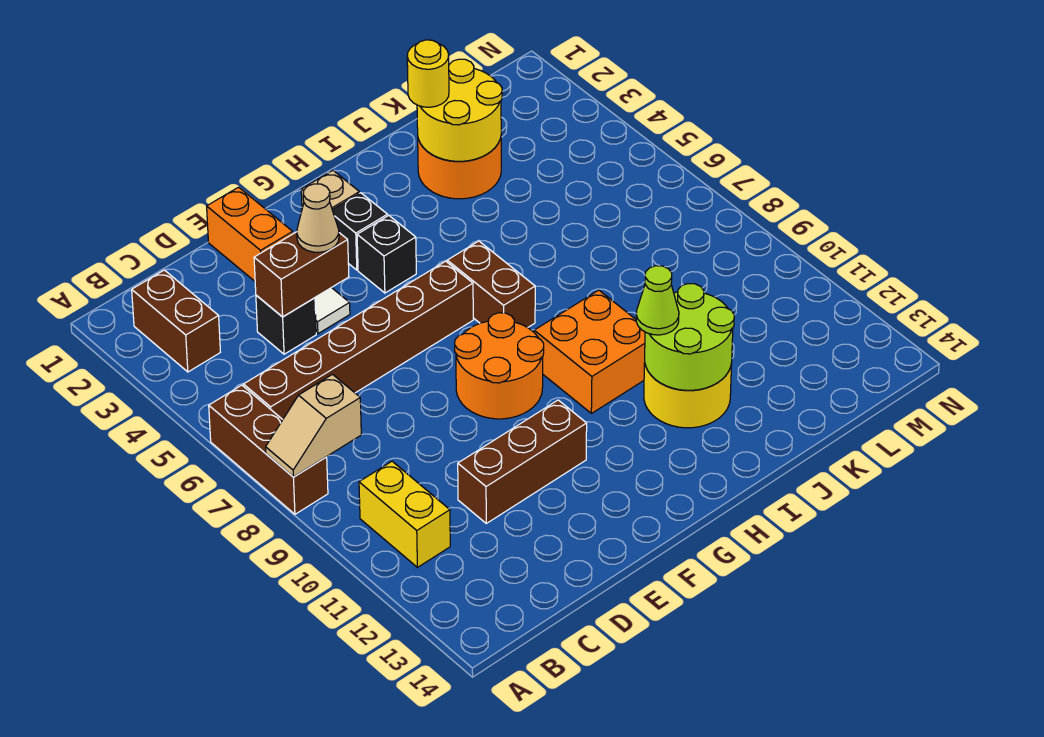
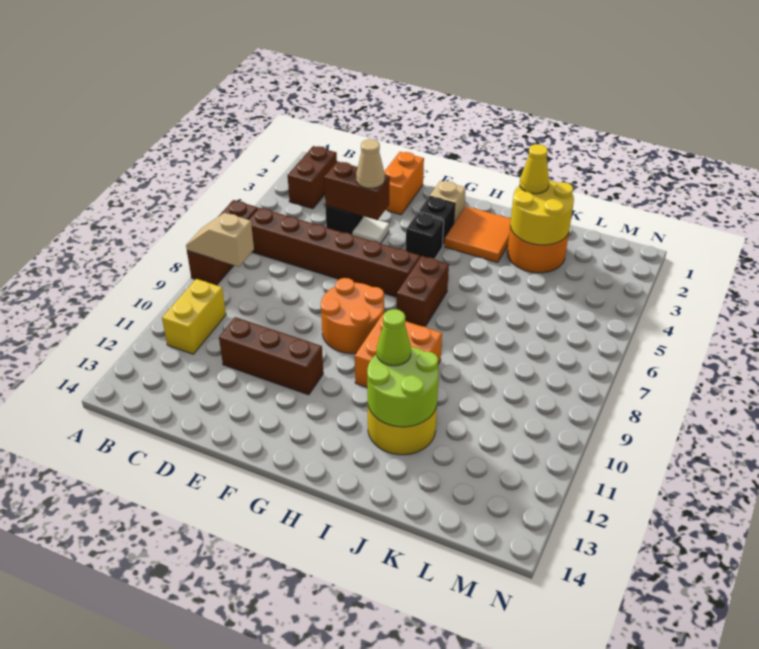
none -> orange tile H2:I3 level 1
yellow round brick J2 level 3 -> yellow cone J2 level 3

